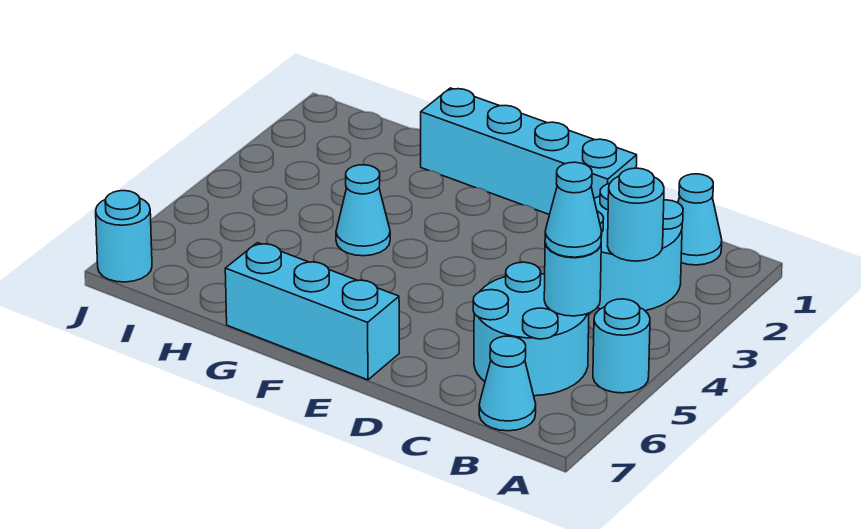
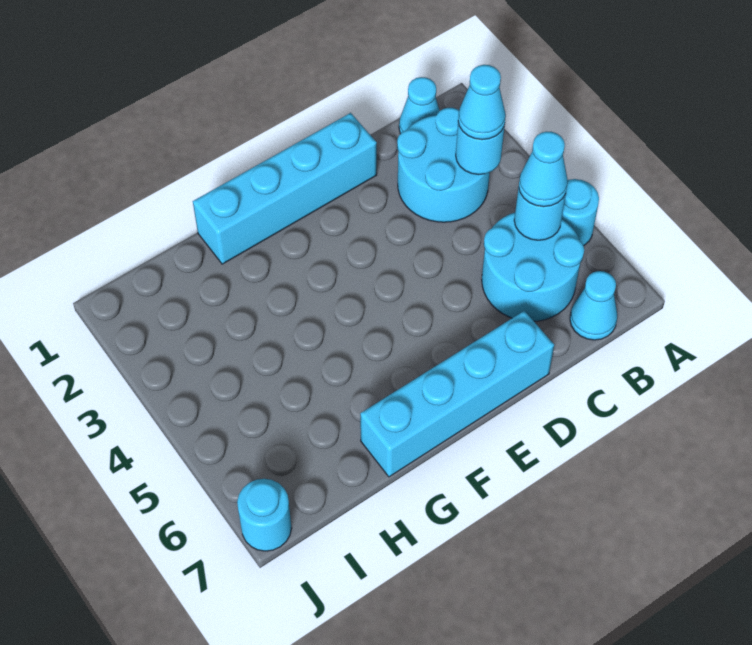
cyan brick E7:G7 level 1 -> cyan brick D7:G7 level 1
cyan cone G4 level 1 -> cyan cone B3 level 3

